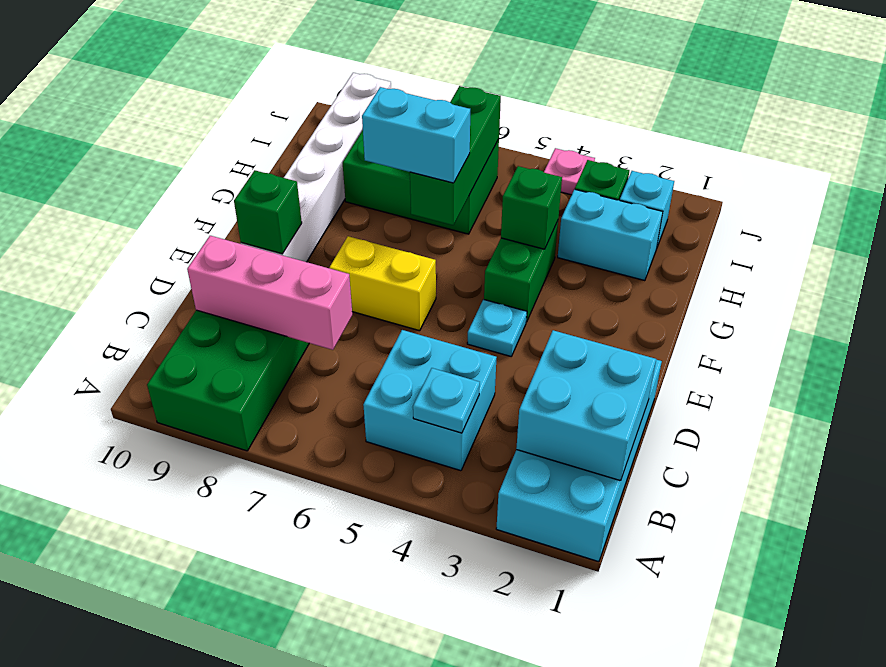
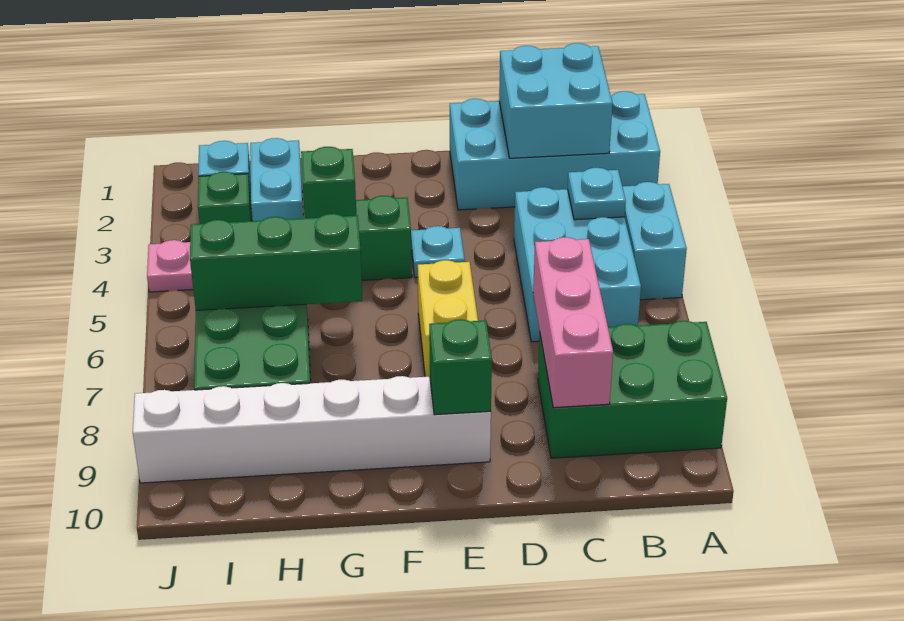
cyan brick B4:C5 level 1 -> cyan brick B4:C6 level 1
cyan brick G6:G7 level 3 -> cyan brick A4:A5 level 1

